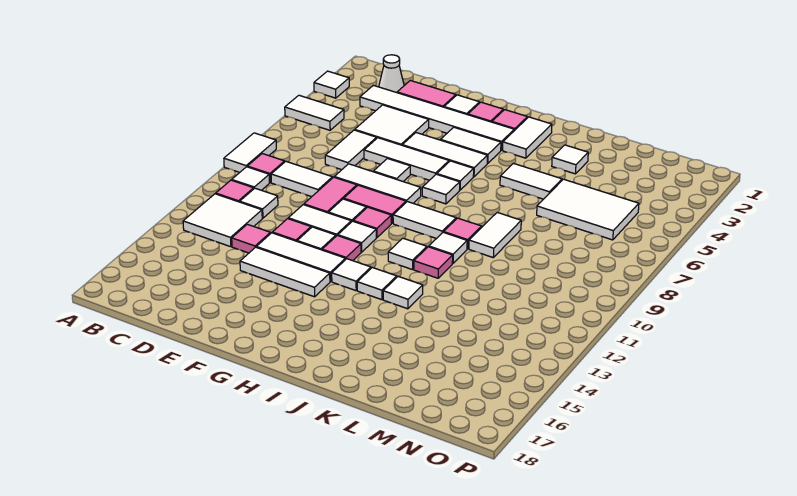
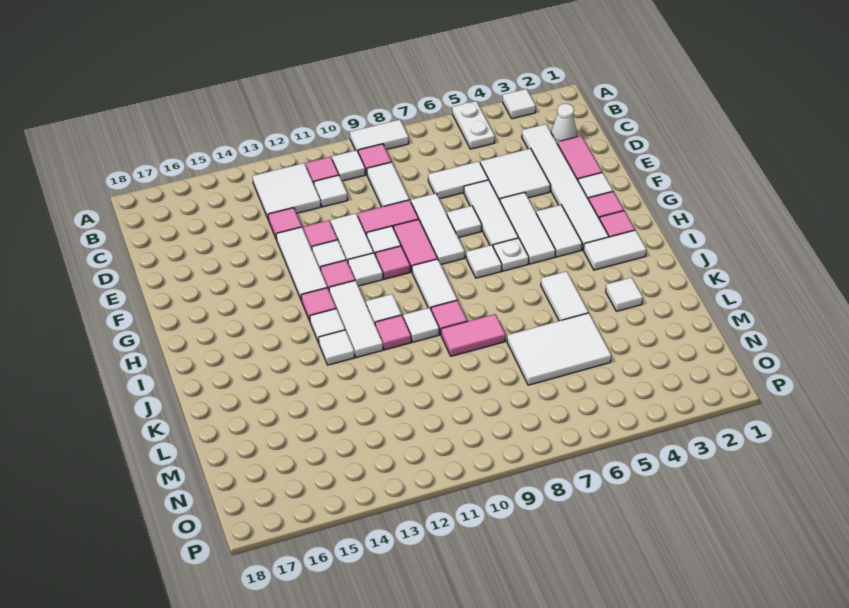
white tile A5:B5 level 1 -> white plate A5:B5 level 1
white tile E14:G14 level 1 -> white tile H12:J12 level 1
white tile H6 level 1 -> white plate H6 level 1
white tile H13 level 1 -> pink tile H13 level 1
white tile K8:K9 level 1 -> pink tile K8:K9 level 1
white tile L5:N6 level 1 -> white tile L5:M7 level 1

